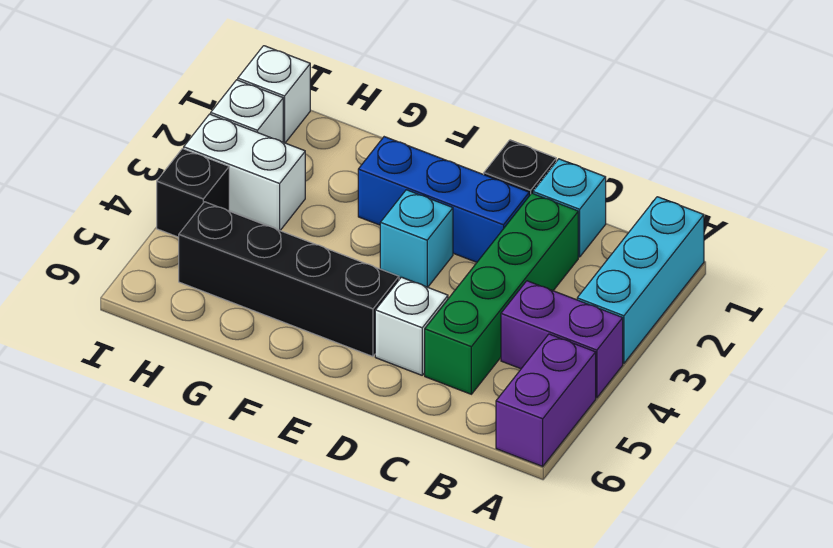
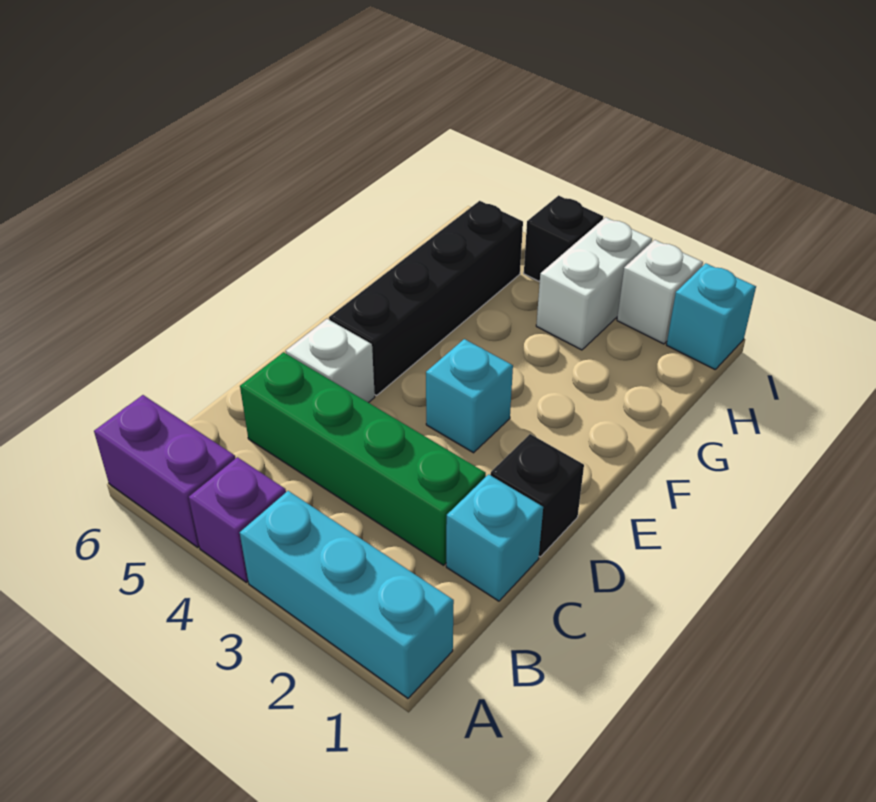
purple brick A4:B4 level 1 -> purple brick A4 level 1
blue brick D2:F2 level 1 -> none
white brick I1 level 1 -> cyan brick I1 level 1

